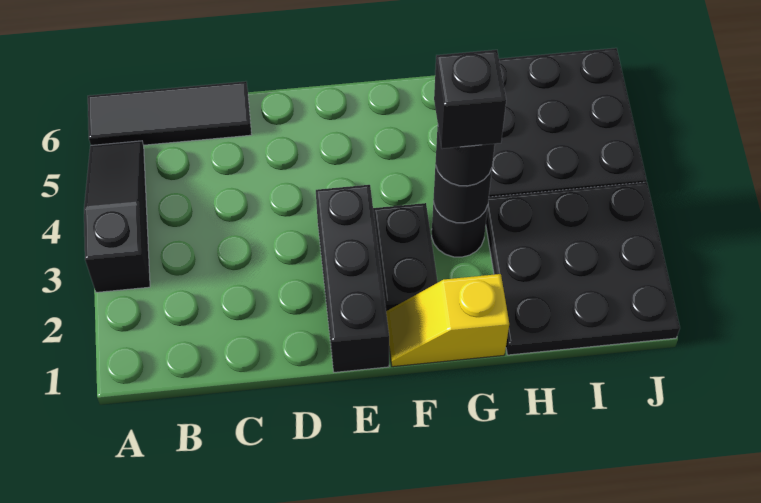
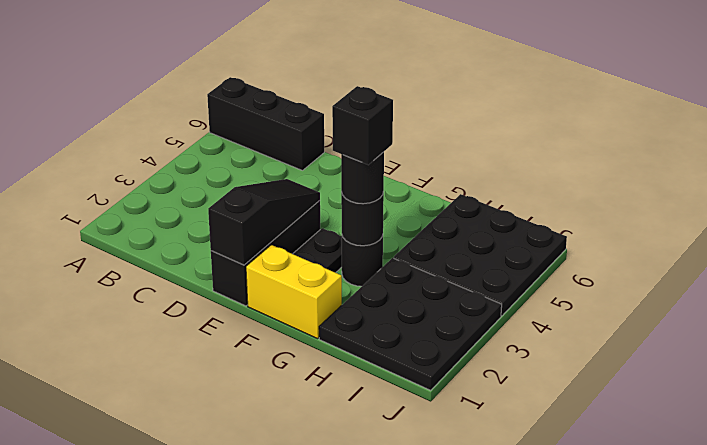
black slope A3:A5 level 1 top 3 -> black slope E1:E3 level 2 top 1
black tile A6:C6 level 1 -> black brick A6:C6 level 1
yellow slope F1:G1 level 1 top G -> yellow brick F1:G1 level 1

